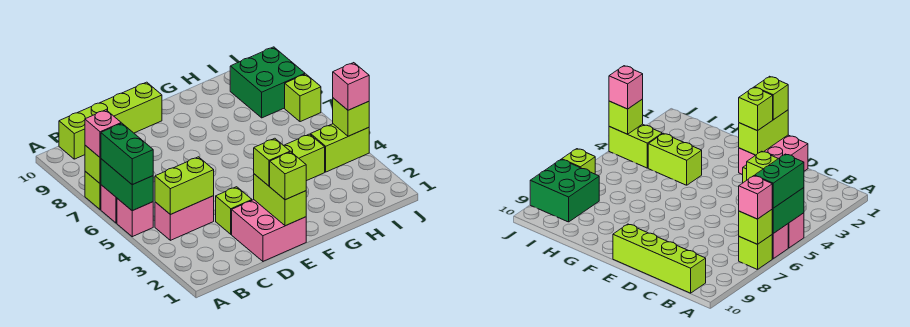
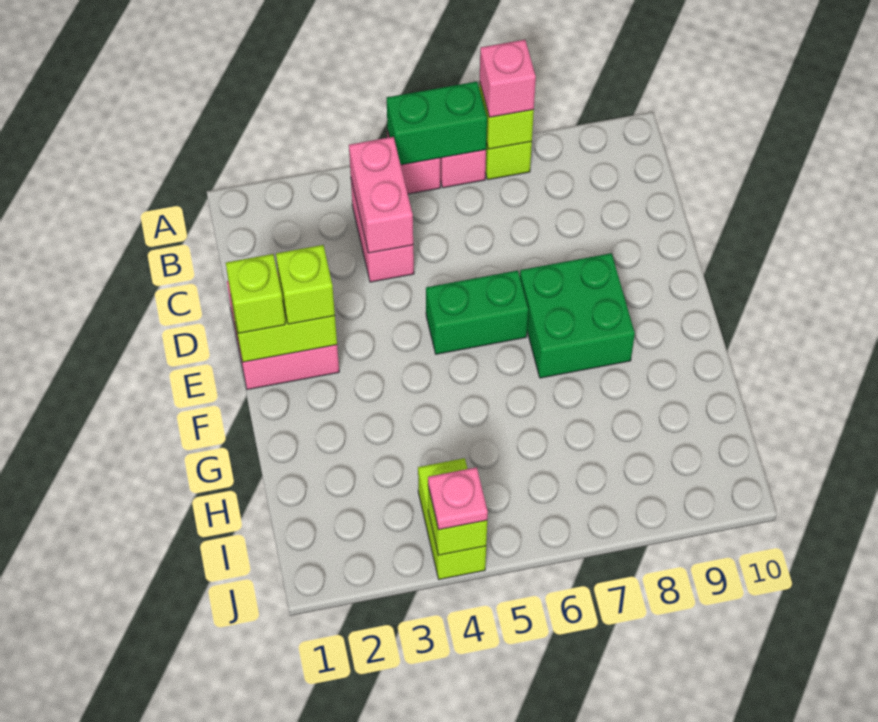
green brick A5:A6 level 3 -> green brick E5:E6 level 1
lime brick B4:C4 level 2 -> pink brick B4:C4 level 2
lime brick B10:E10 level 1 -> none
lime brick D3 level 1 -> none
lime brick G4:H4 level 1 -> none
green brick I8:J9 level 1 -> green brick E7:F8 level 1
pink brick J4 level 3 -> pink plate J4 level 3
lime brick J7 level 1 -> none

